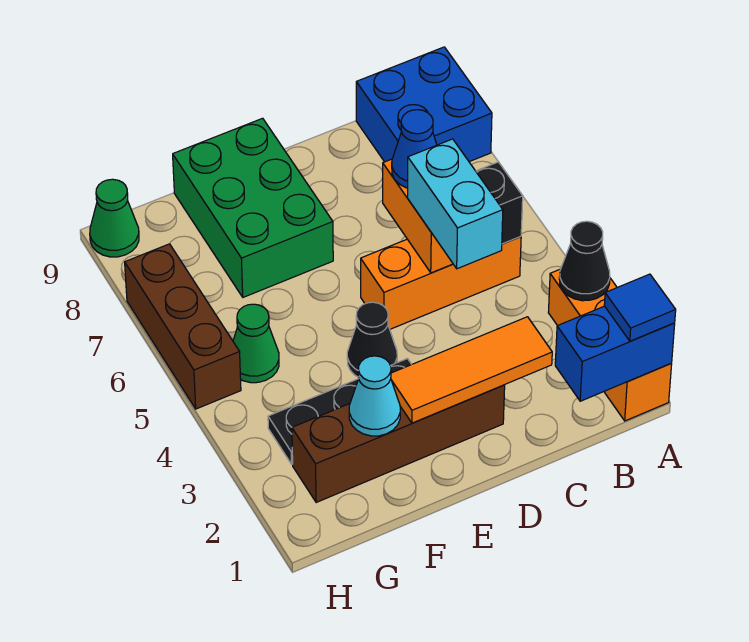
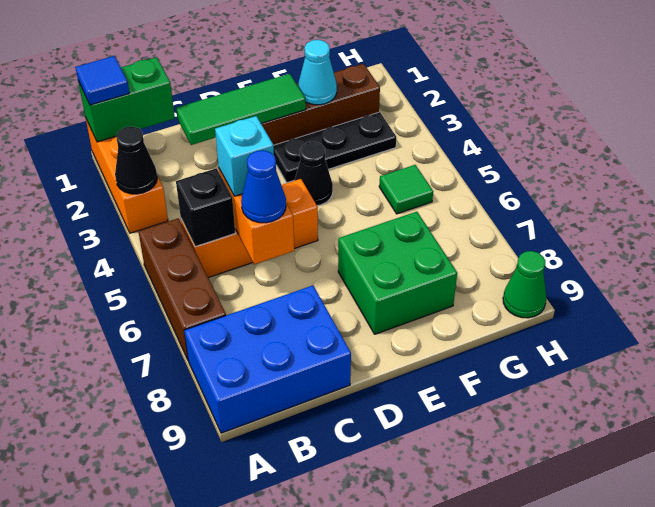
blue brick A1:B1 level 2 -> green brick A1:B1 level 2
blue brick A8:B9 level 1 -> blue brick A8:C9 level 1
orange tile C2:E2 level 2 -> green tile C2:E2 level 2
cyan brick C4:C5 level 3 -> cyan brick C5 level 3
green brick E7:F9 level 1 -> green brick E7:F8 level 1
green cone G5 level 1 -> green tile G5 level 1
brown brick H5:H7 level 1 -> brown brick A5:A7 level 1

